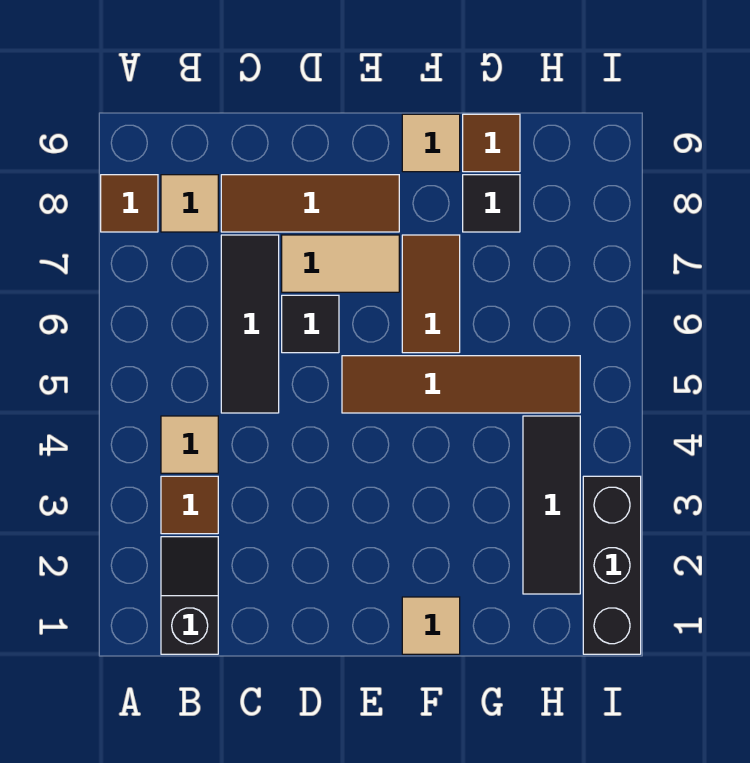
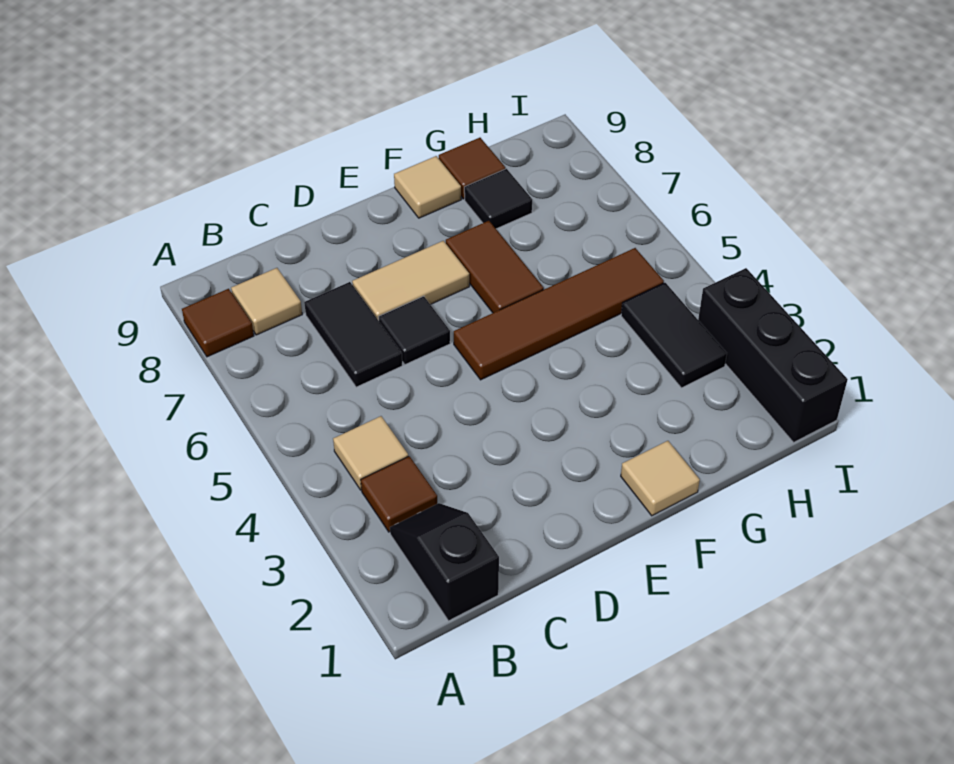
black tile C5:C7 level 1 -> black tile C6:C7 level 1
brown tile C8:E8 level 1 -> none
black tile H2:H4 level 1 -> black tile H3:H4 level 1

